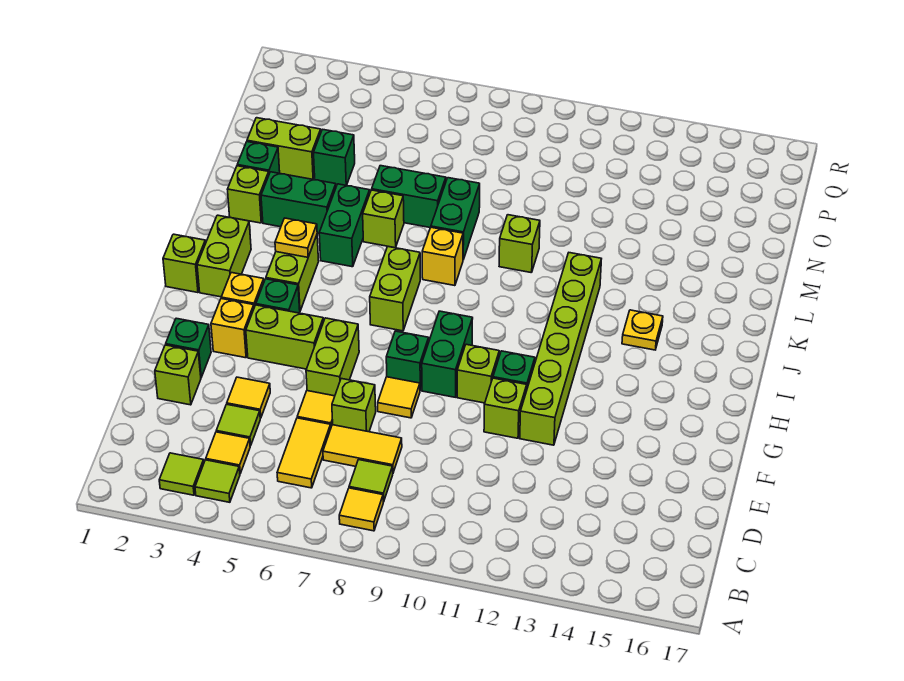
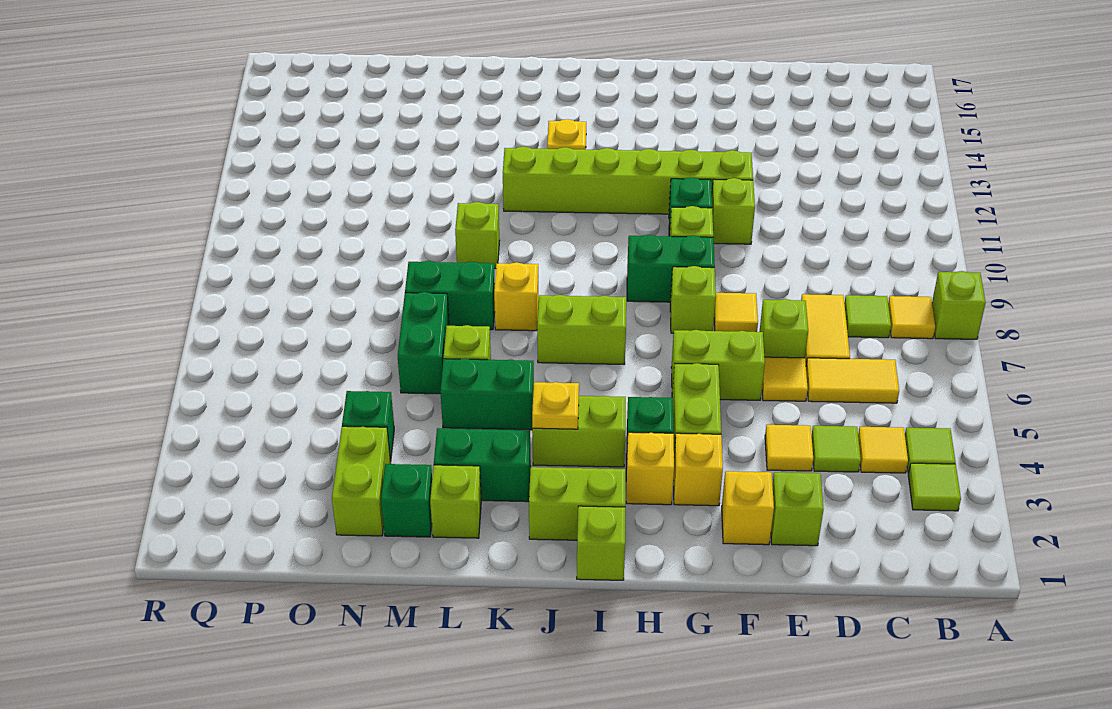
none -> lime brick A8 level 1
green brick F2 level 1 -> yellow brick F2 level 1
green brick G8 level 1 -> lime brick G8 level 1
green brick L3:L4 level 1 -> green brick K3:L3 level 1

